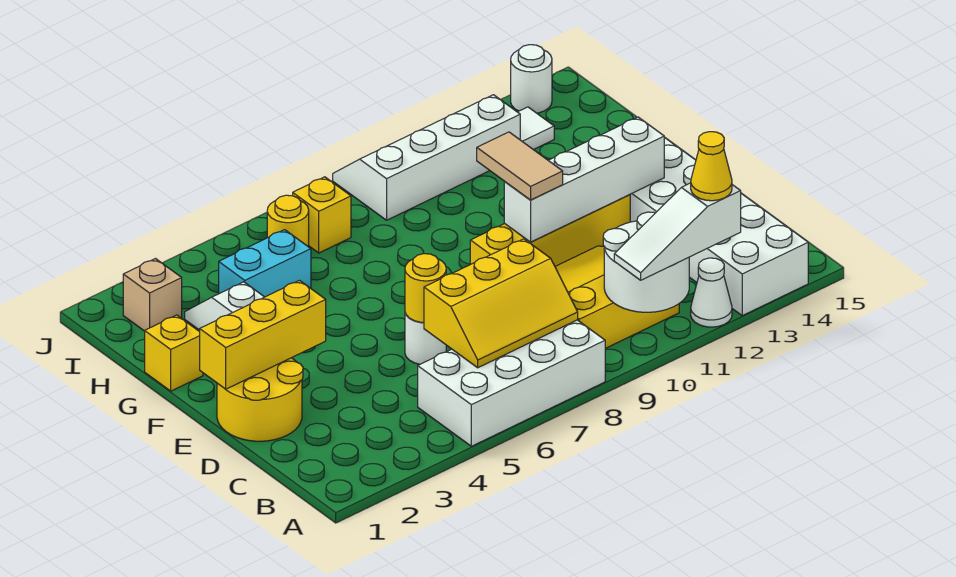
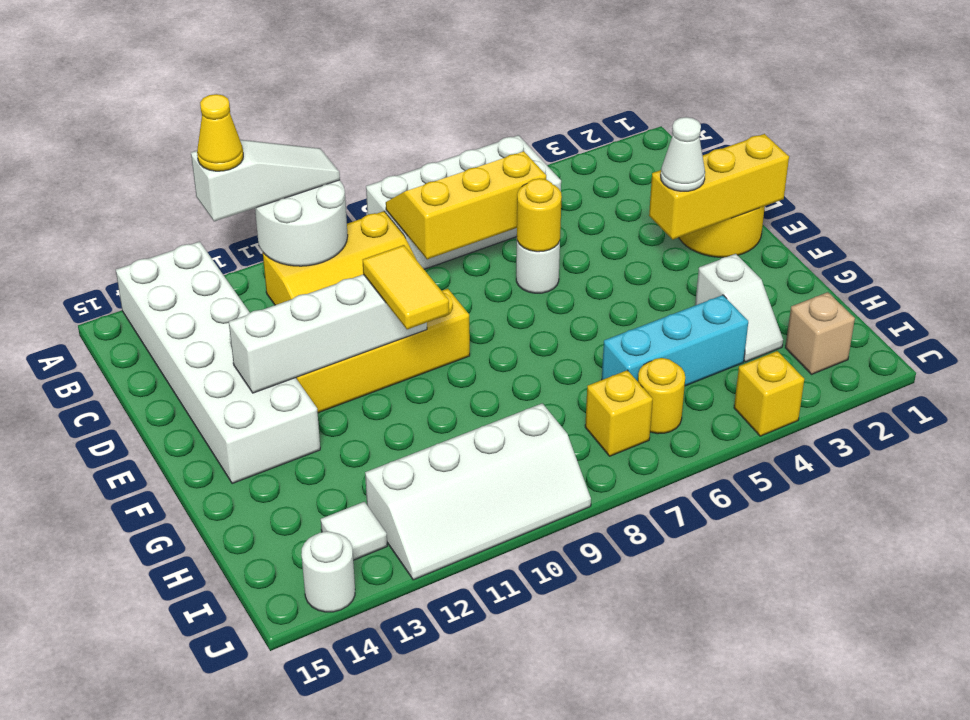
white cone A12 level 1 -> white cone E3 level 3
tan tile E10:F10 level 3 -> yellow tile E10:F10 level 3
yellow brick G1 level 1 -> yellow brick J4 level 1
cyan brick H4:H5 level 1 -> cyan brick H4:H6 level 1

